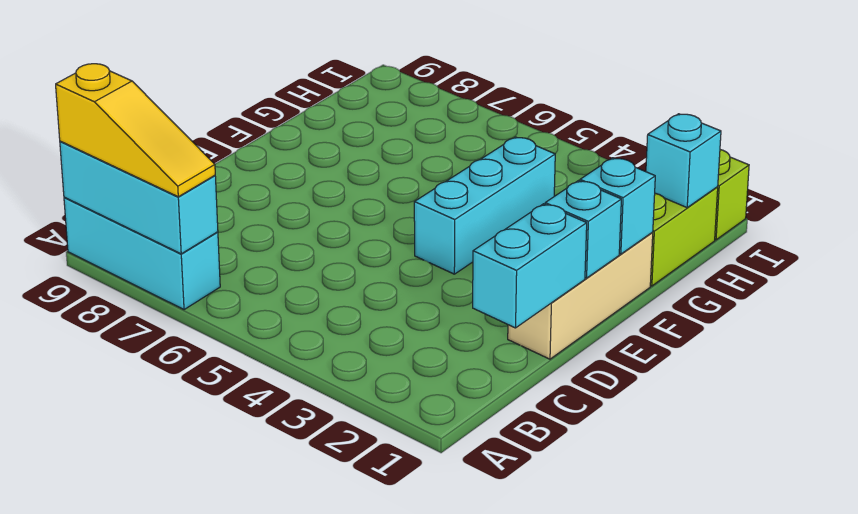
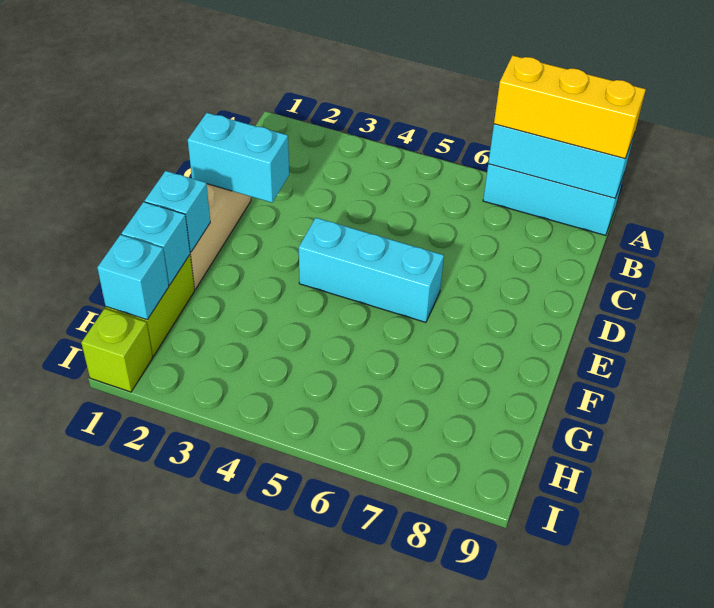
yellow slope A7:A9 level 3 top 9 -> yellow brick A7:A9 level 3
cyan brick C1:D1 level 2 -> cyan brick D1:D2 level 2
cyan brick E1 level 2 -> cyan brick G1 level 2
cyan brick E4:G4 level 1 -> cyan brick E4:E6 level 1

